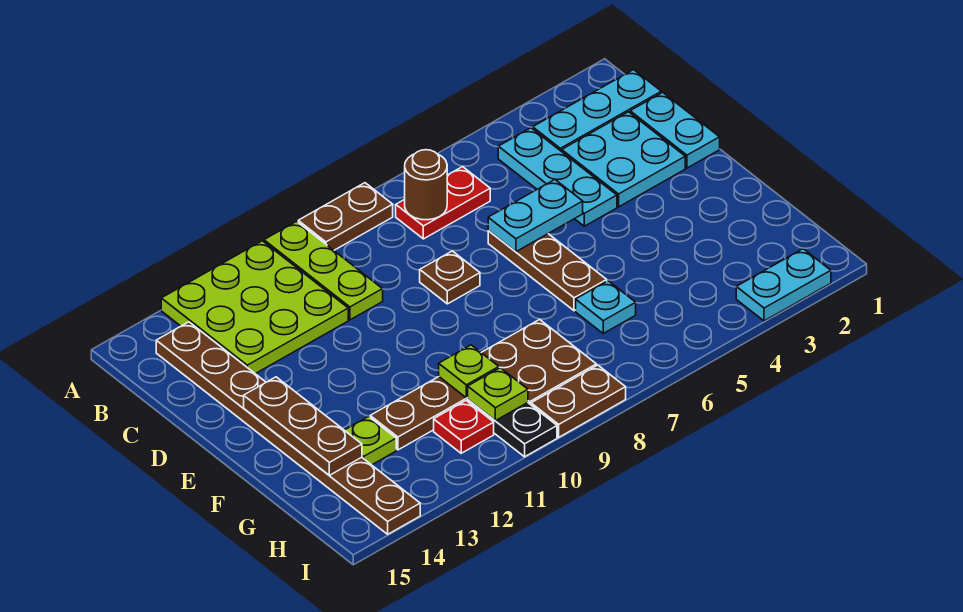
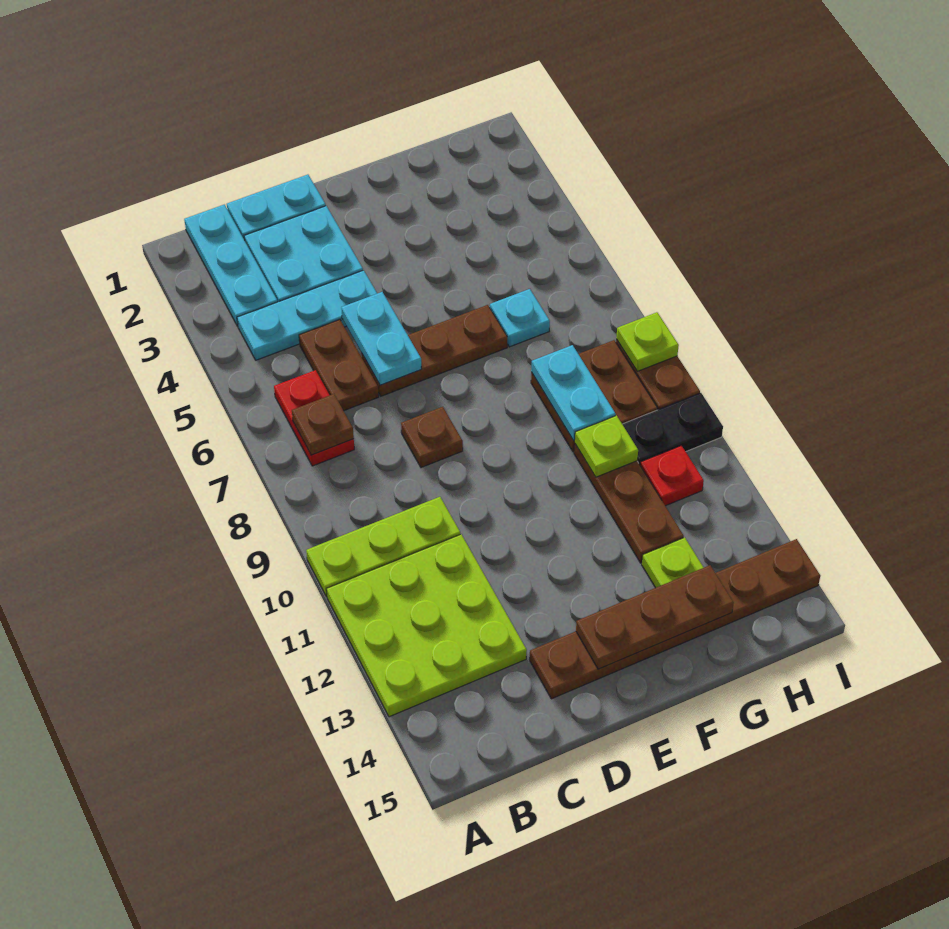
brown plate A8:A9 level 1 -> brown plate C5:C6 level 1
brown round brick B7 level 2 -> brown plate B7 level 2
brown plate B14:I14 level 1 -> brown plate D14:I14 level 1
lime plate H10 level 2 -> lime plate I8 level 2
cyan plate I2:I3 level 1 -> cyan plate G8:G9 level 2

